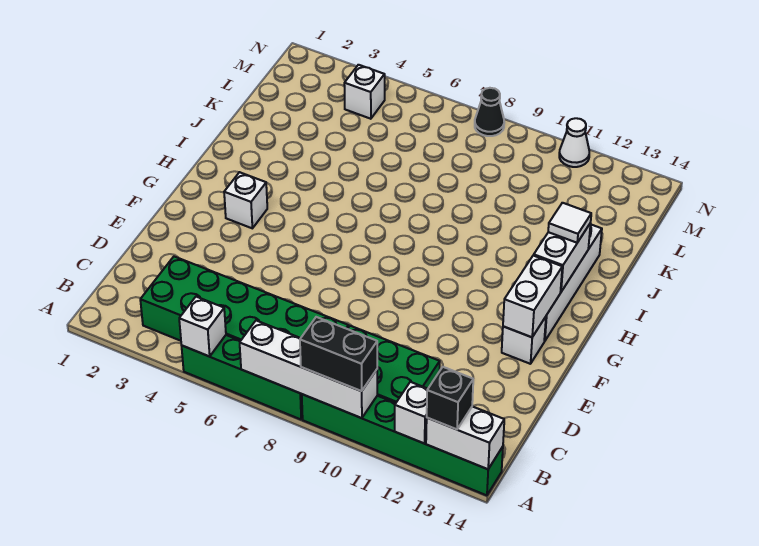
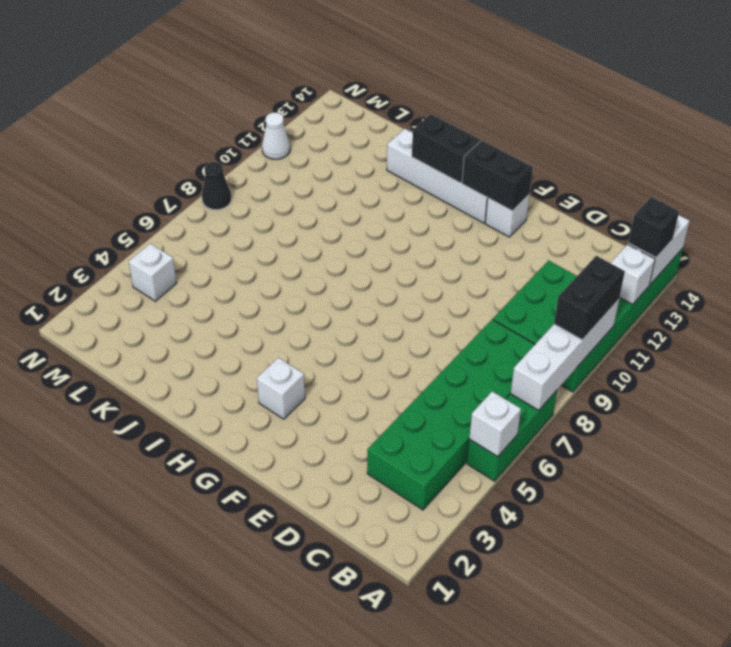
green brick A5:A8 level 1 -> green brick A5:A7 level 1
white brick F13:G13 level 2 -> black brick F13:G13 level 2
white brick H13:I13 level 2 -> black brick H13:I13 level 2
white tile I13 level 3 -> none

